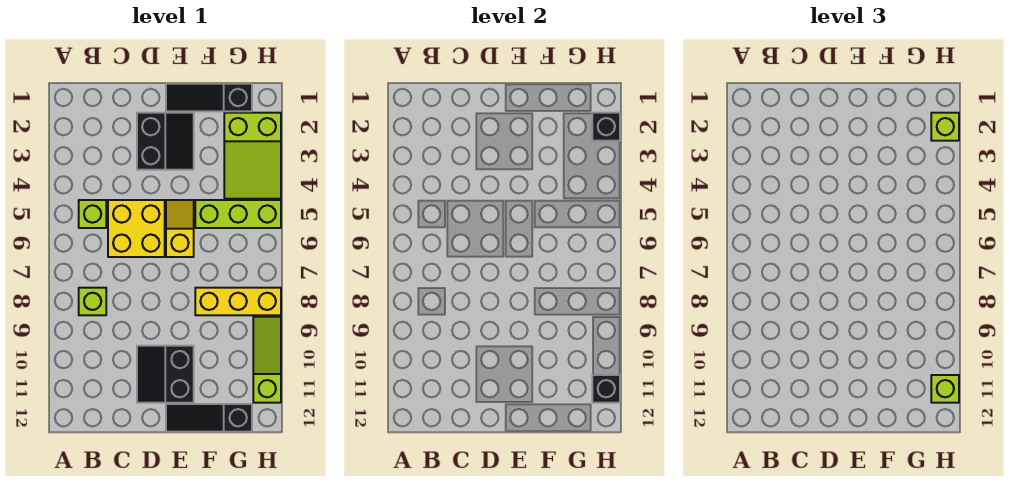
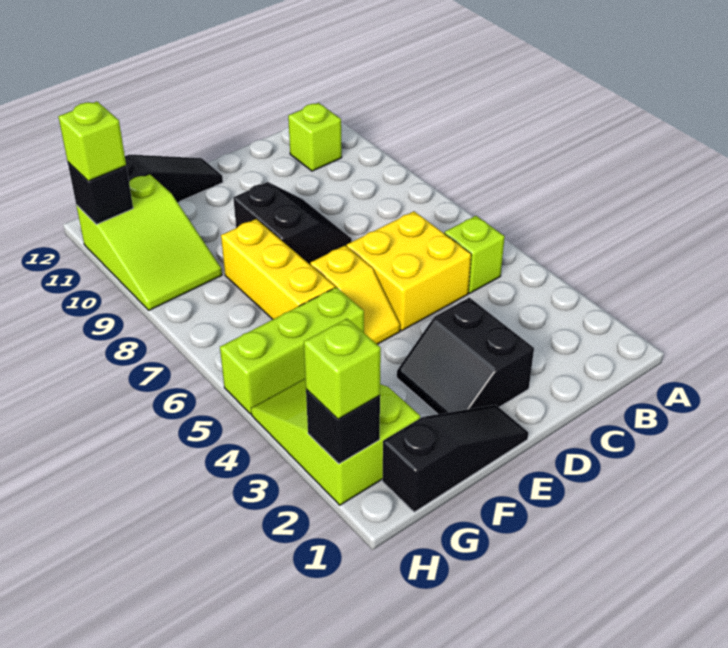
lime brick B8 level 1 -> lime brick B11 level 1
black slope D10:E11 level 1 top E -> black slope D8:E9 level 1 top E
yellow brick F8:H8 level 1 -> yellow brick F6:F8 level 1
lime slope H9:H11 level 1 top 11 -> lime slope G9:H11 level 1 top 11

